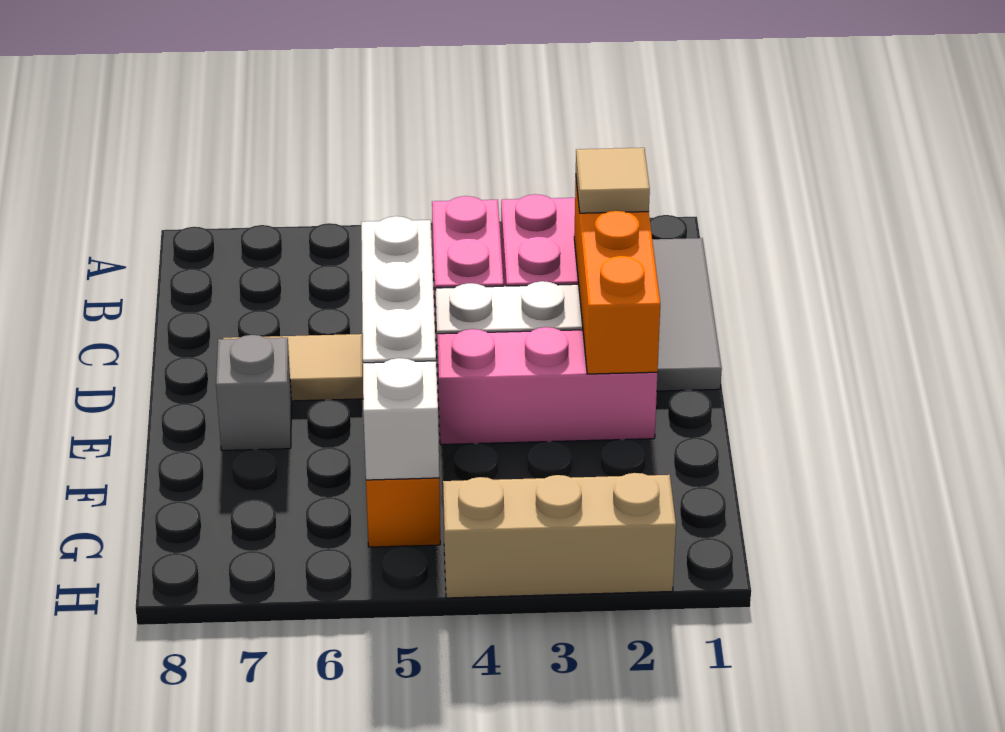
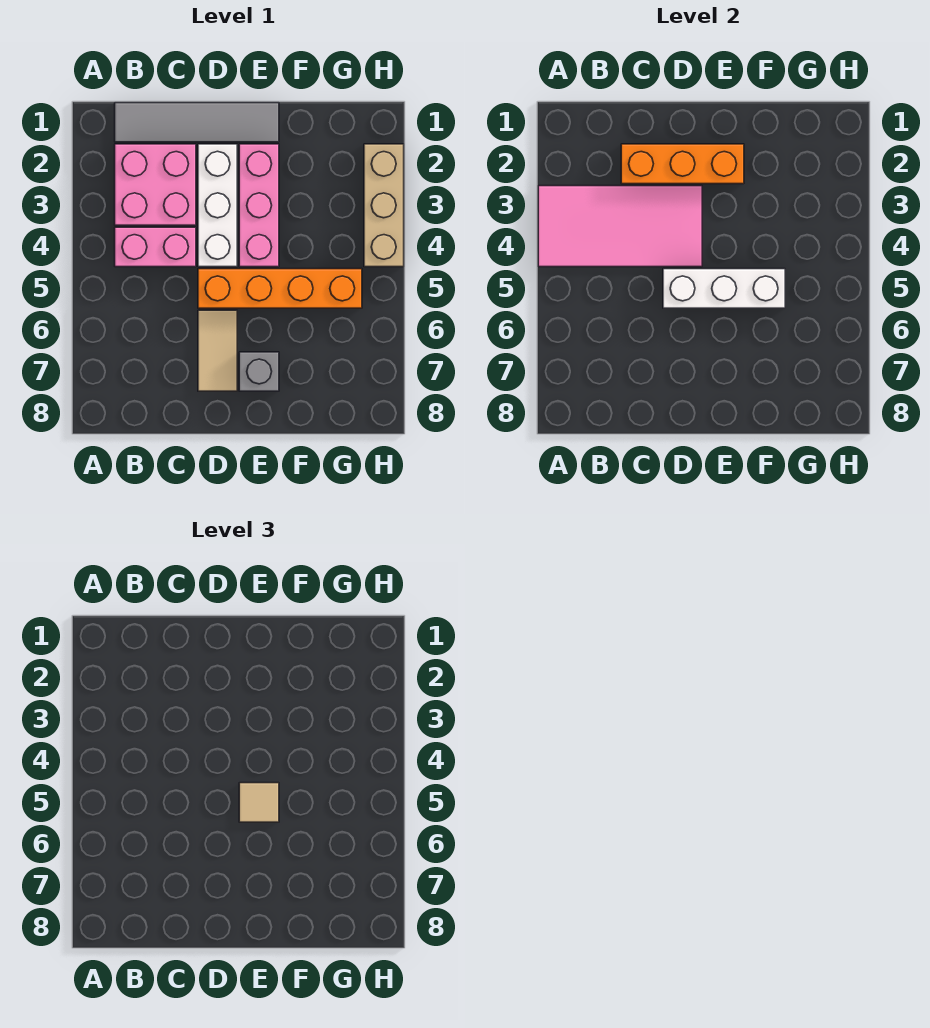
none -> pink tile A3:D4 level 2
grey tile B1:D1 level 1 -> grey tile B1:E1 level 1
tan tile C2 level 3 -> tan tile E5 level 3
white brick G5 level 2 -> none

